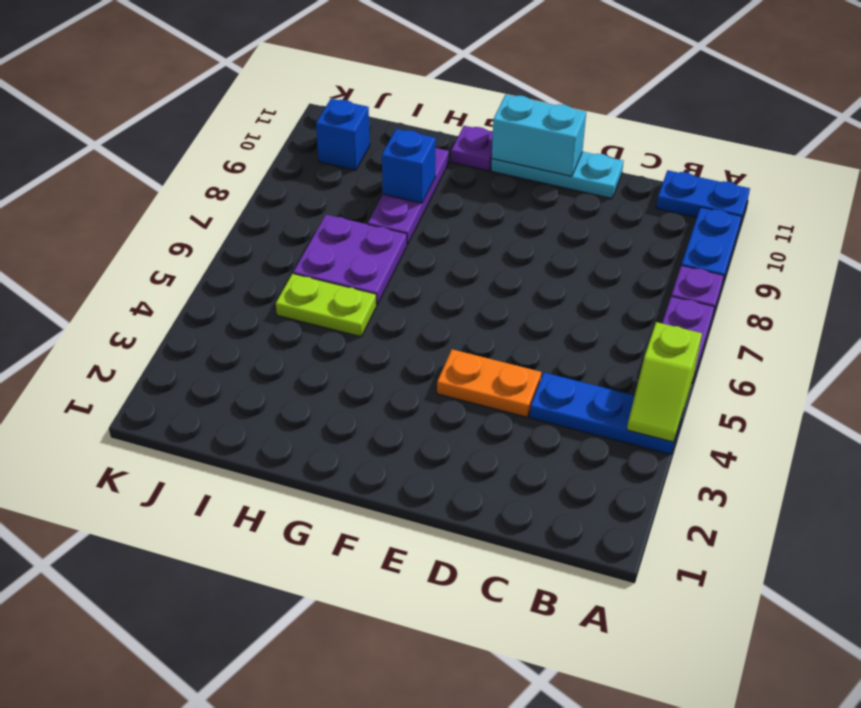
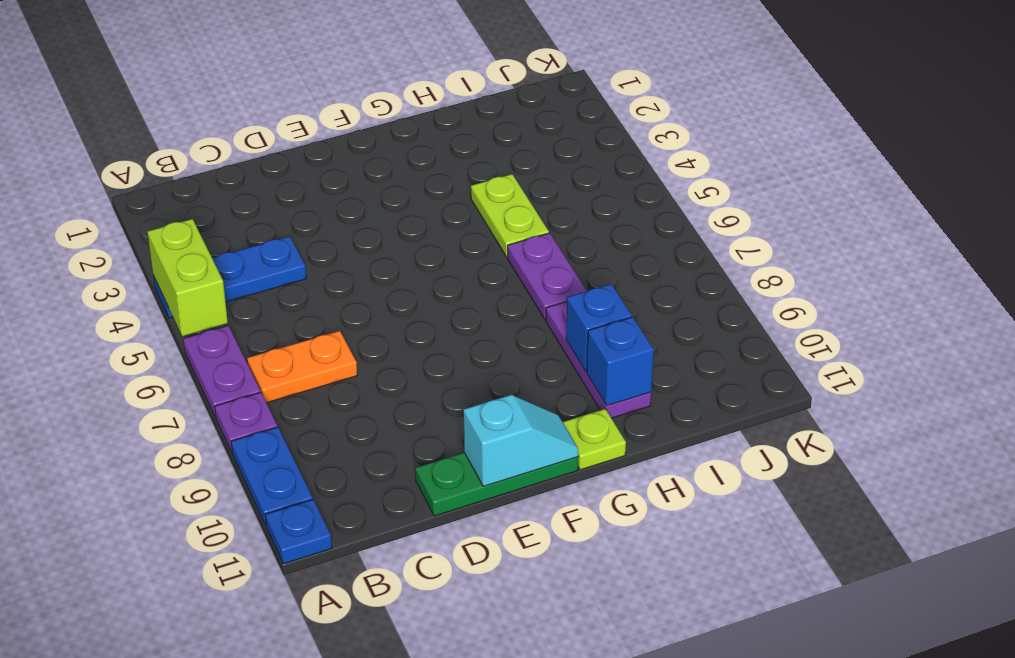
lime slope A4:A5 level 2 top 5 -> lime brick A4:A5 level 2
blue plate A11:B11 level 1 -> blue plate A11 level 1
orange plate D4:E4 level 1 -> orange plate B7:C7 level 1
cyan plate D11:F11 level 1 -> green plate D11:F11 level 1
cyan brick E11:F11 level 2 -> cyan slope E11:F11 level 2 top E
purple plate G11 level 1 -> lime plate G11 level 1
lime plate H5:I5 level 1 -> lime plate H4:H5 level 1
purple plate H6:I7 level 1 -> purple plate H6:H7 level 1
blue brick J10 level 1 -> blue brick H10 level 2

